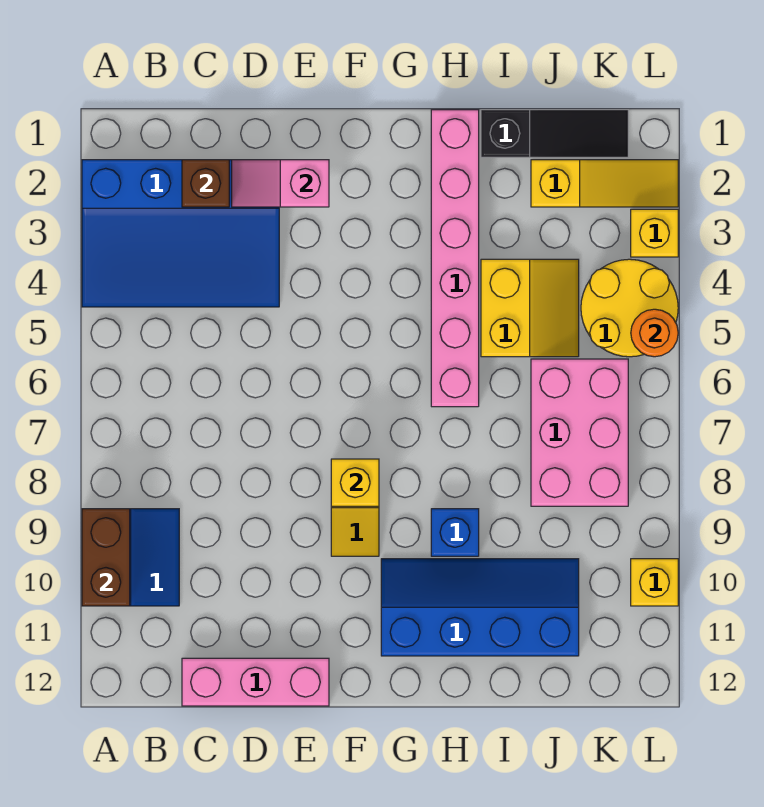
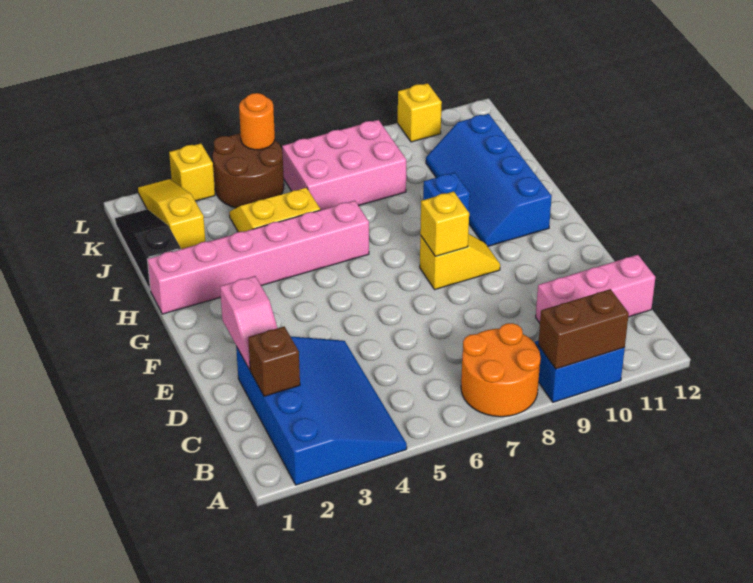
none -> orange round brick A7:B8 level 1
pink brick C12:E12 level 1 -> pink brick C10:C12 level 1
yellow round brick K4:L5 level 1 -> brown round brick K4:L5 level 1

